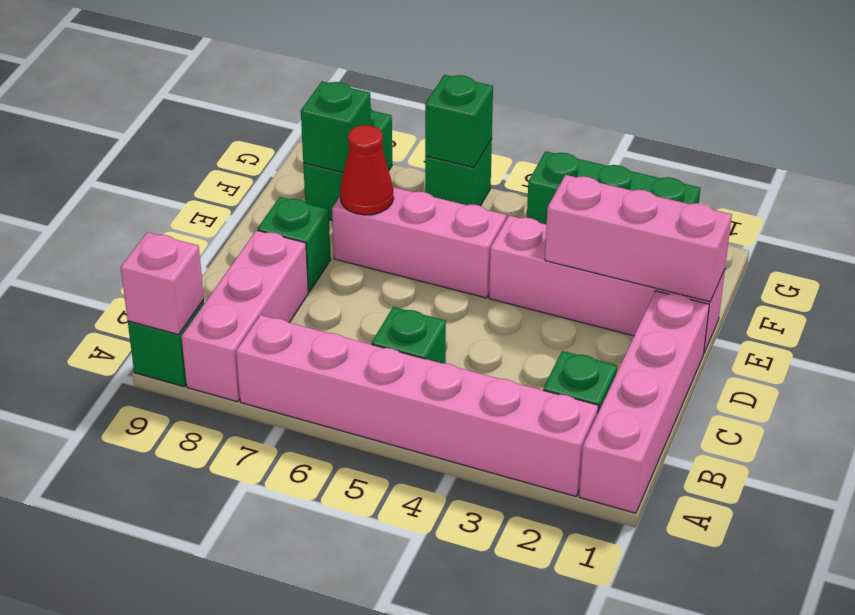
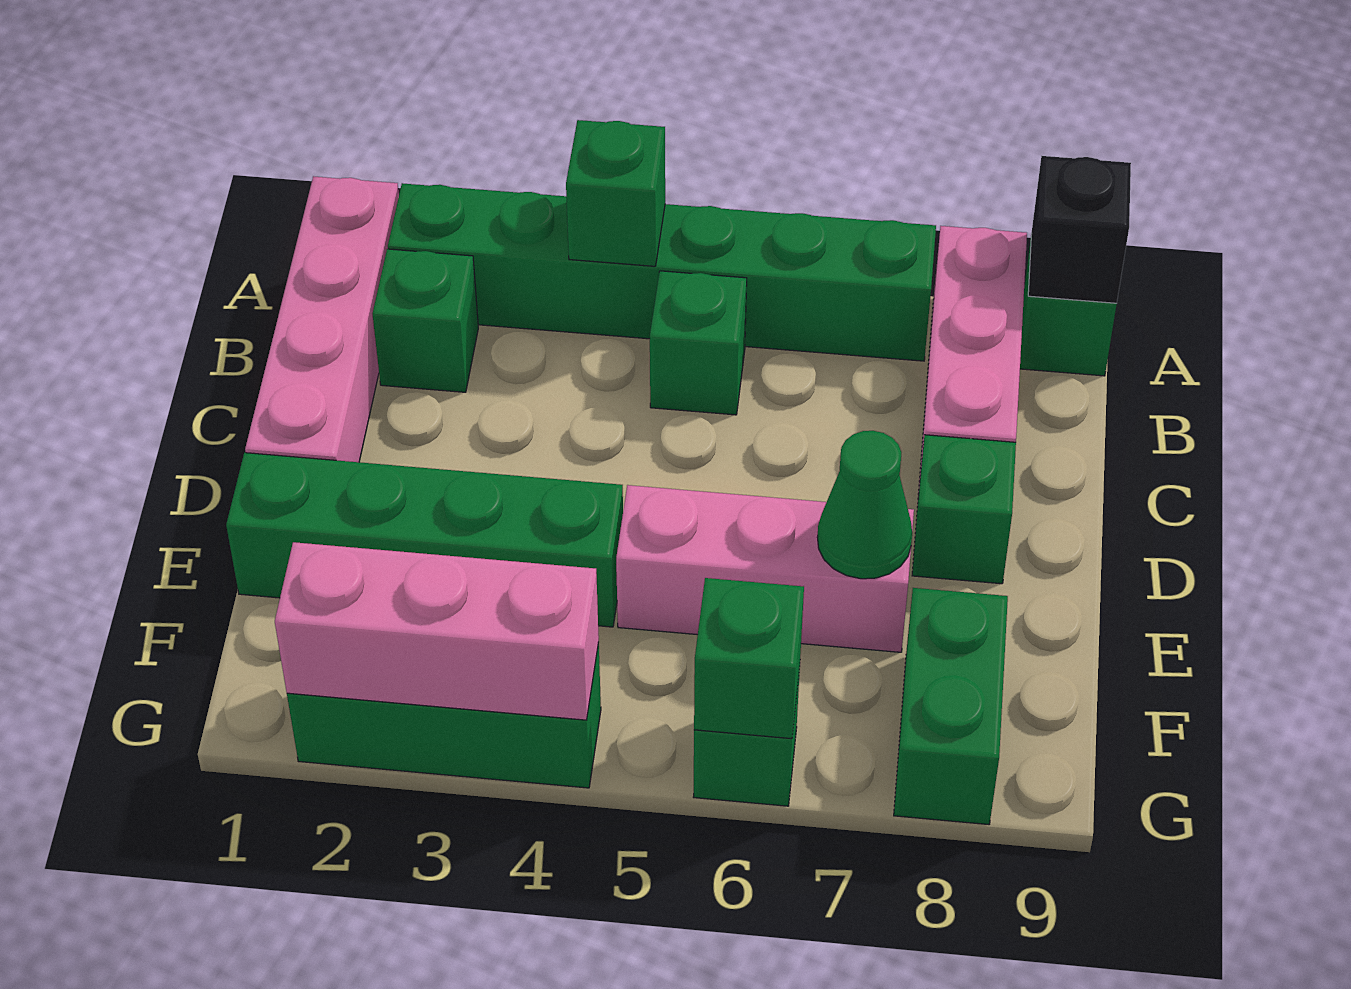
pink brick A2:A7 level 1 -> green brick A2:A7 level 1
pink brick A9 level 2 -> black brick A9 level 2
pink brick E1:E4 level 1 -> green brick E1:E4 level 1
pink brick E1:E3 level 2 -> pink brick G2:G4 level 2
red cone E7 level 2 -> green cone E7 level 2
green brick F8 level 2 -> green brick A4 level 2

